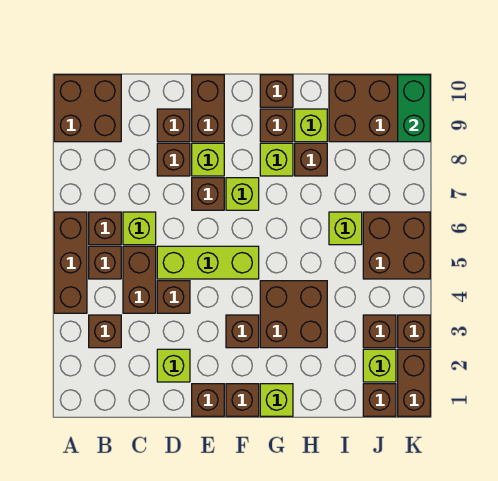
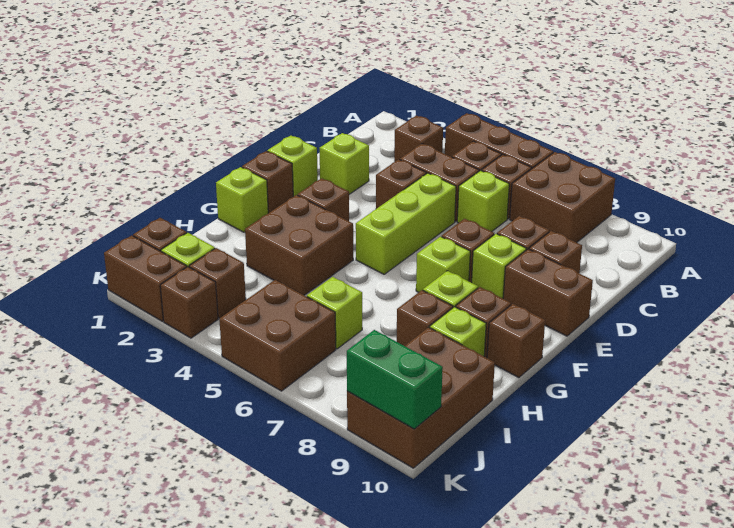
brown brick A9:B10 level 1 -> brown brick A7:B8 level 1
brown brick E1 level 1 -> lime brick E1 level 1

